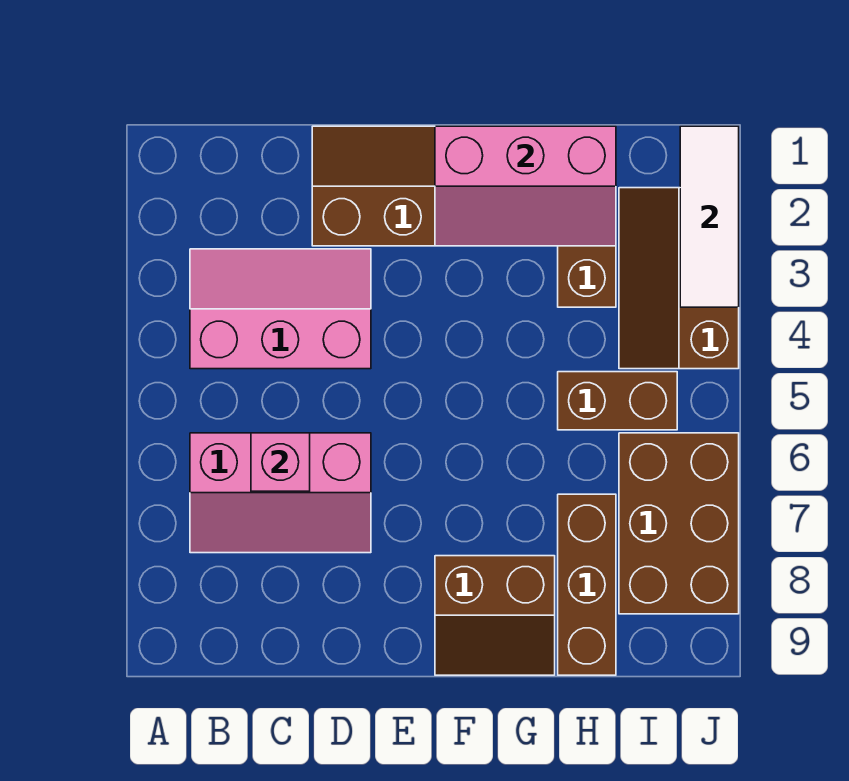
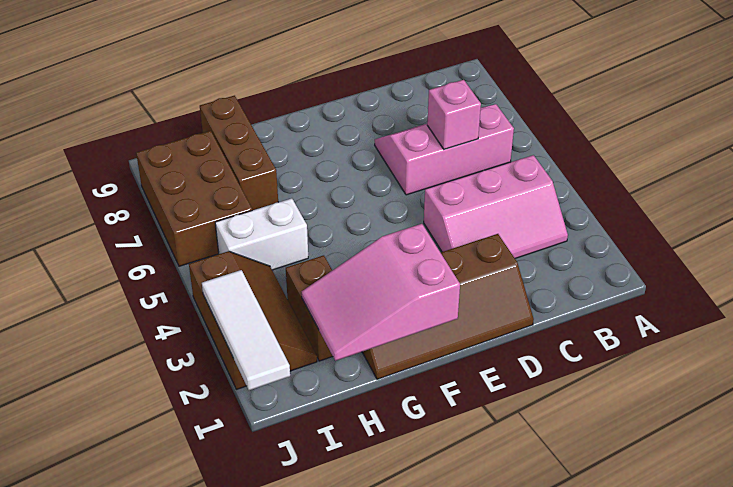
pink slope F1:H2 level 2 top 1 -> pink slope F1:H2 level 2 top F
brown slope F8:G9 level 1 top 8 -> none
brown brick H5:I5 level 1 -> white brick H5:I5 level 1

